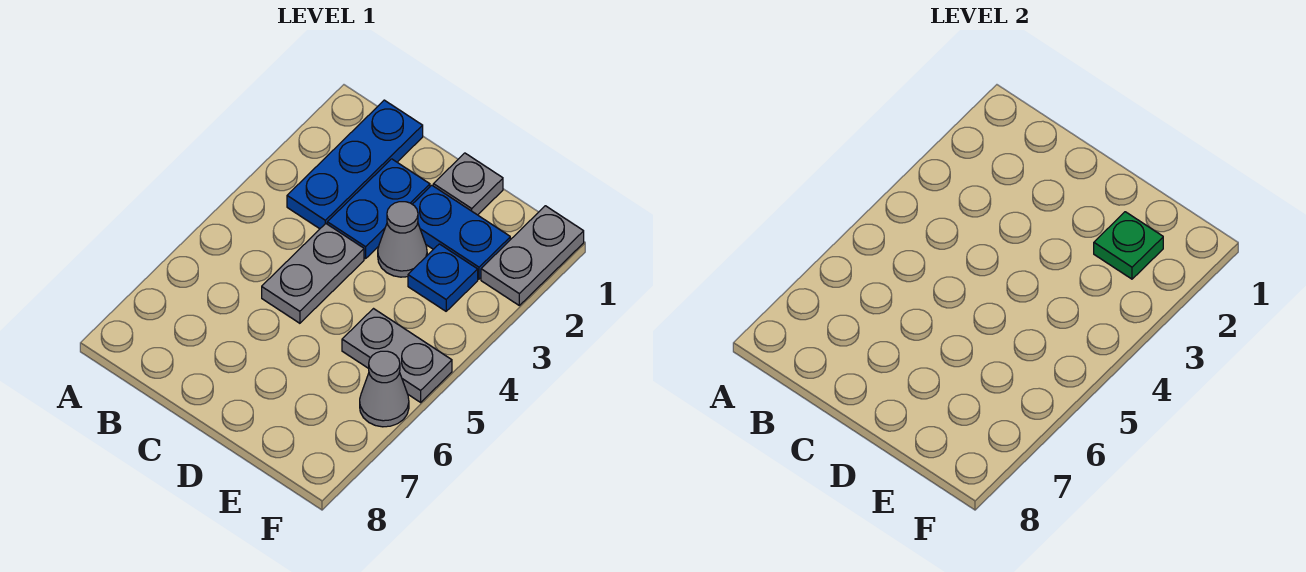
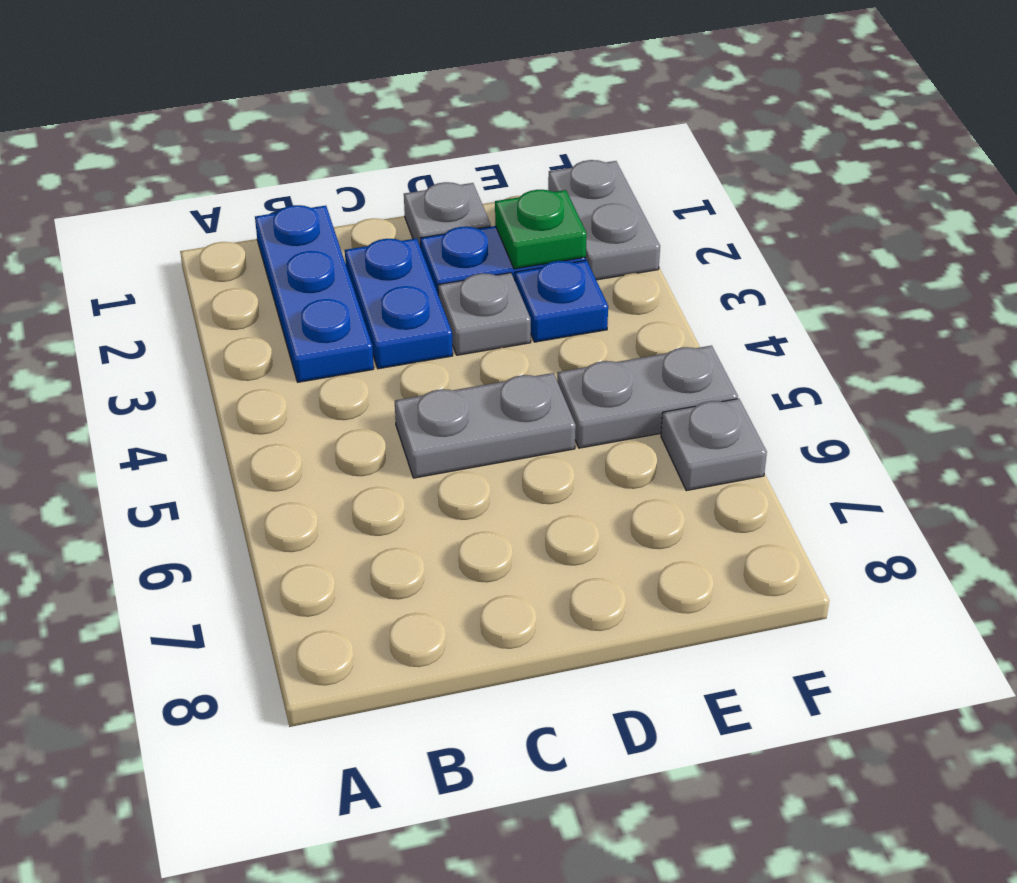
grey plate C4:C5 level 1 -> grey plate C5:D5 level 1
grey cone D3 level 1 -> grey plate D3 level 1
grey cone F6 level 1 -> grey plate F6 level 1

